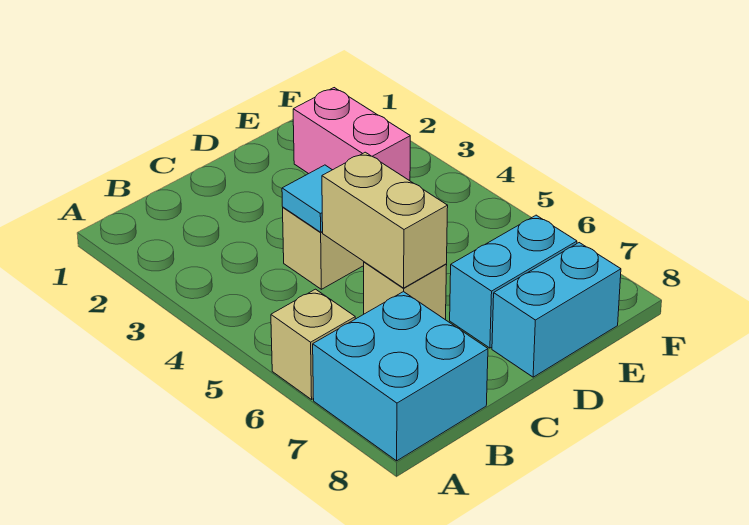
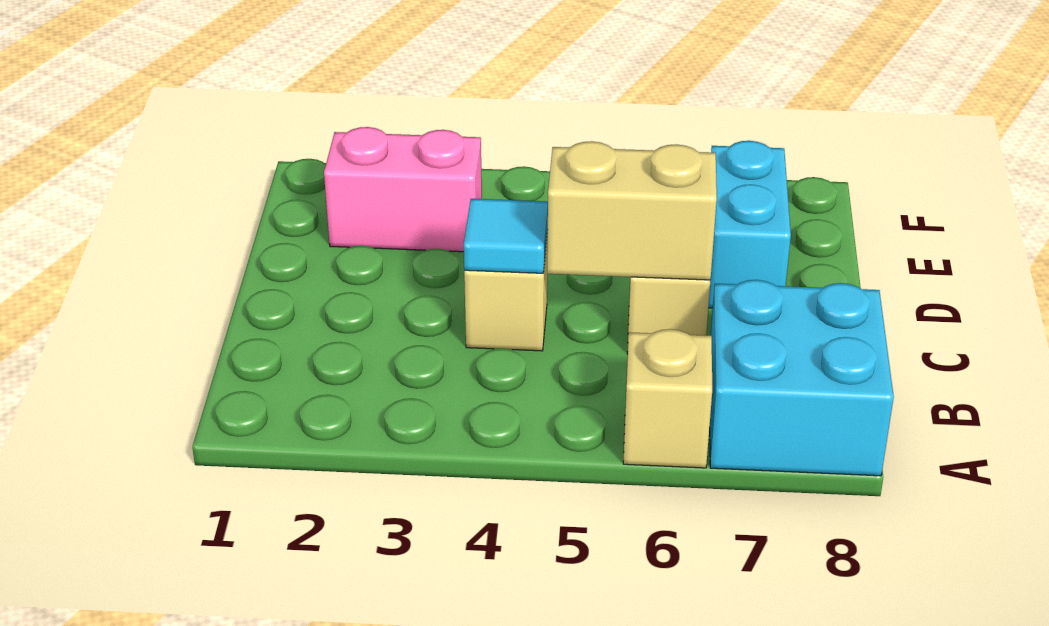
cyan brick D8:E8 level 1 -> none

